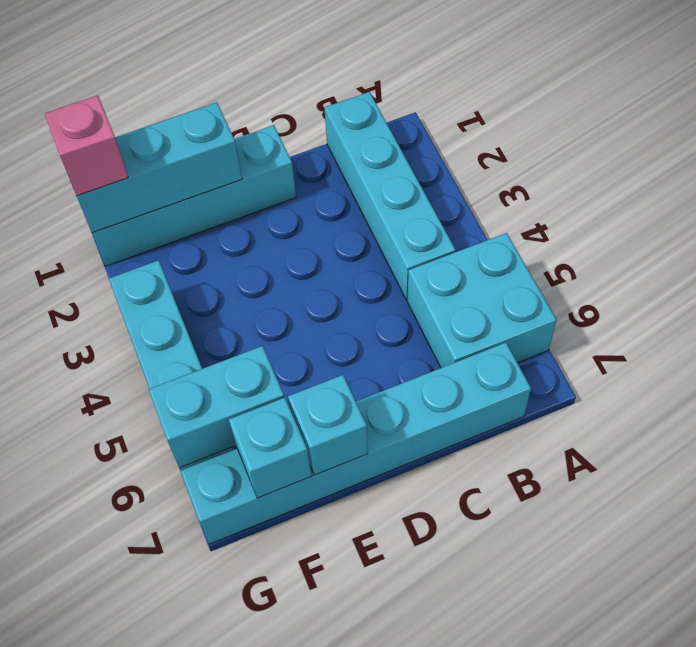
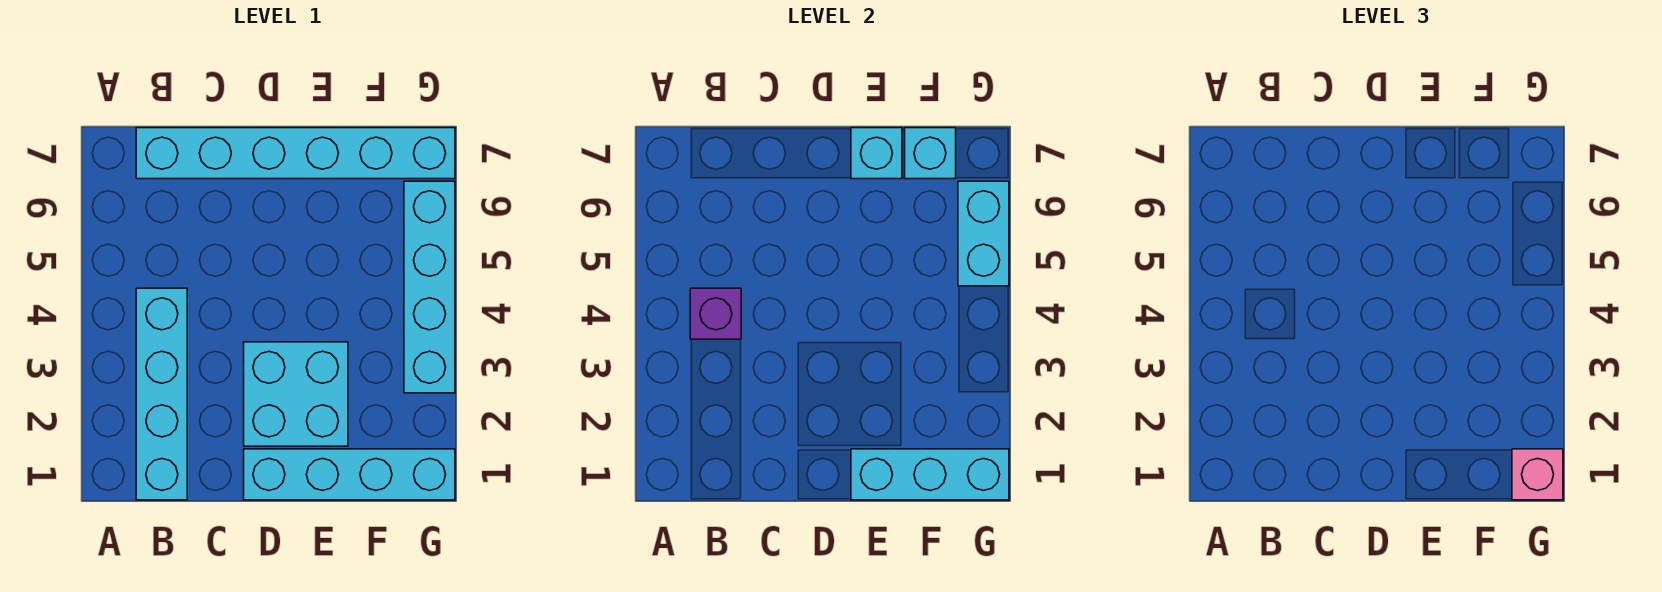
cyan brick A5:B6 level 1 -> cyan brick D2:E3 level 1
none -> purple brick B4 level 2
cyan brick F6:G6 level 2 -> cyan brick G5:G6 level 2

